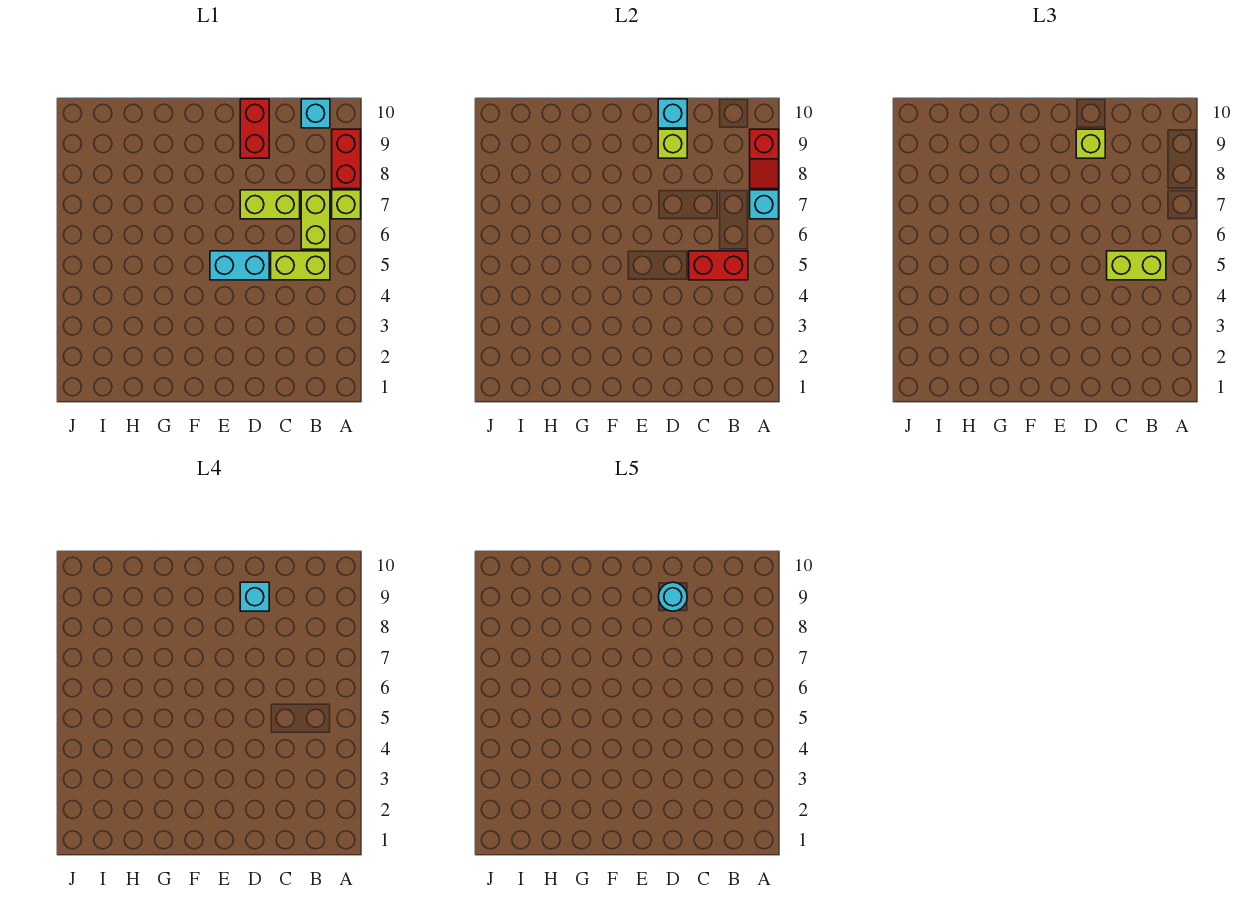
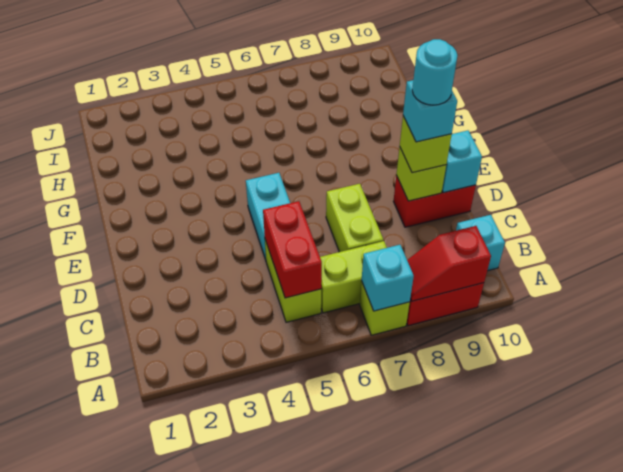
lime brick B5:C5 level 3 -> none

